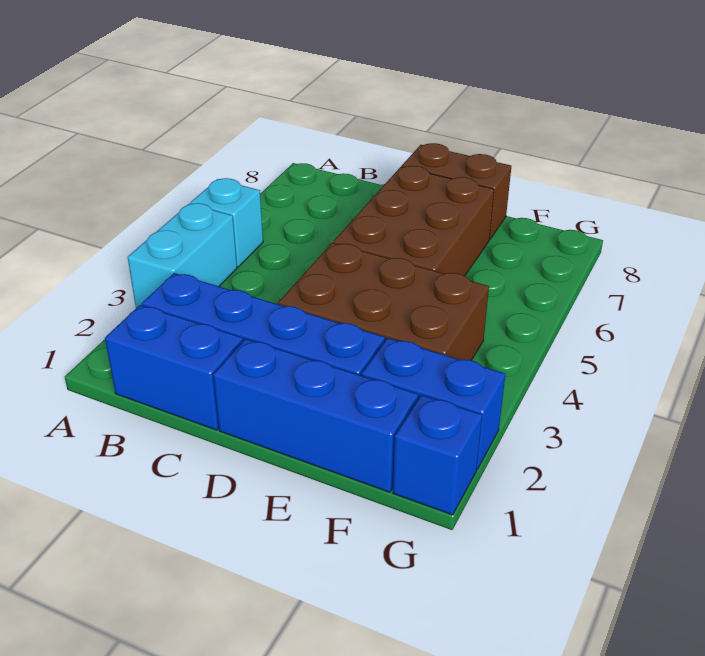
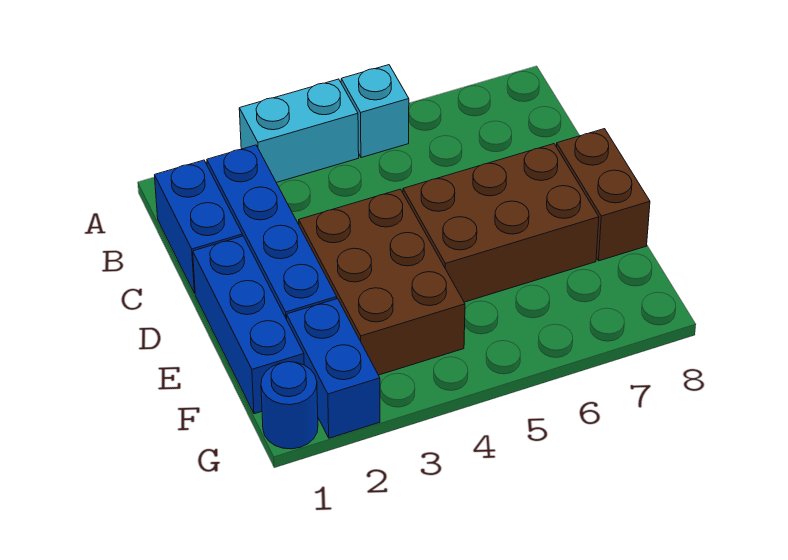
blue brick G1 level 1 -> blue round brick G1 level 1

